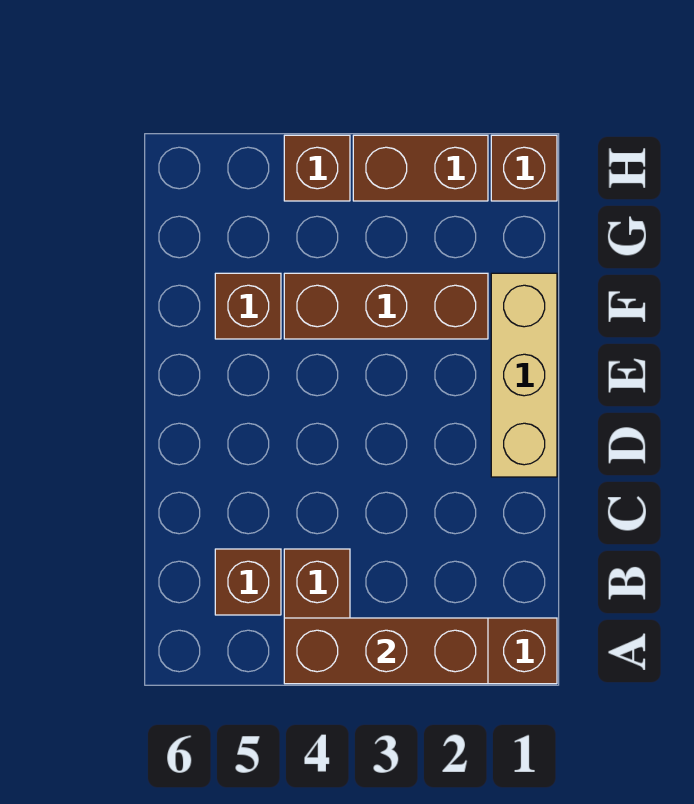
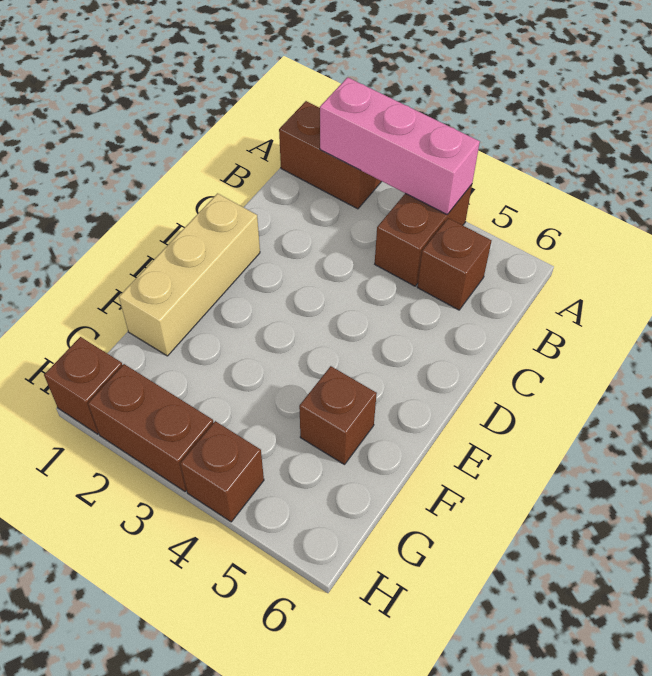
brown brick A2:A4 level 2 -> pink brick A2:A4 level 2
brown brick F2:F4 level 1 -> none

